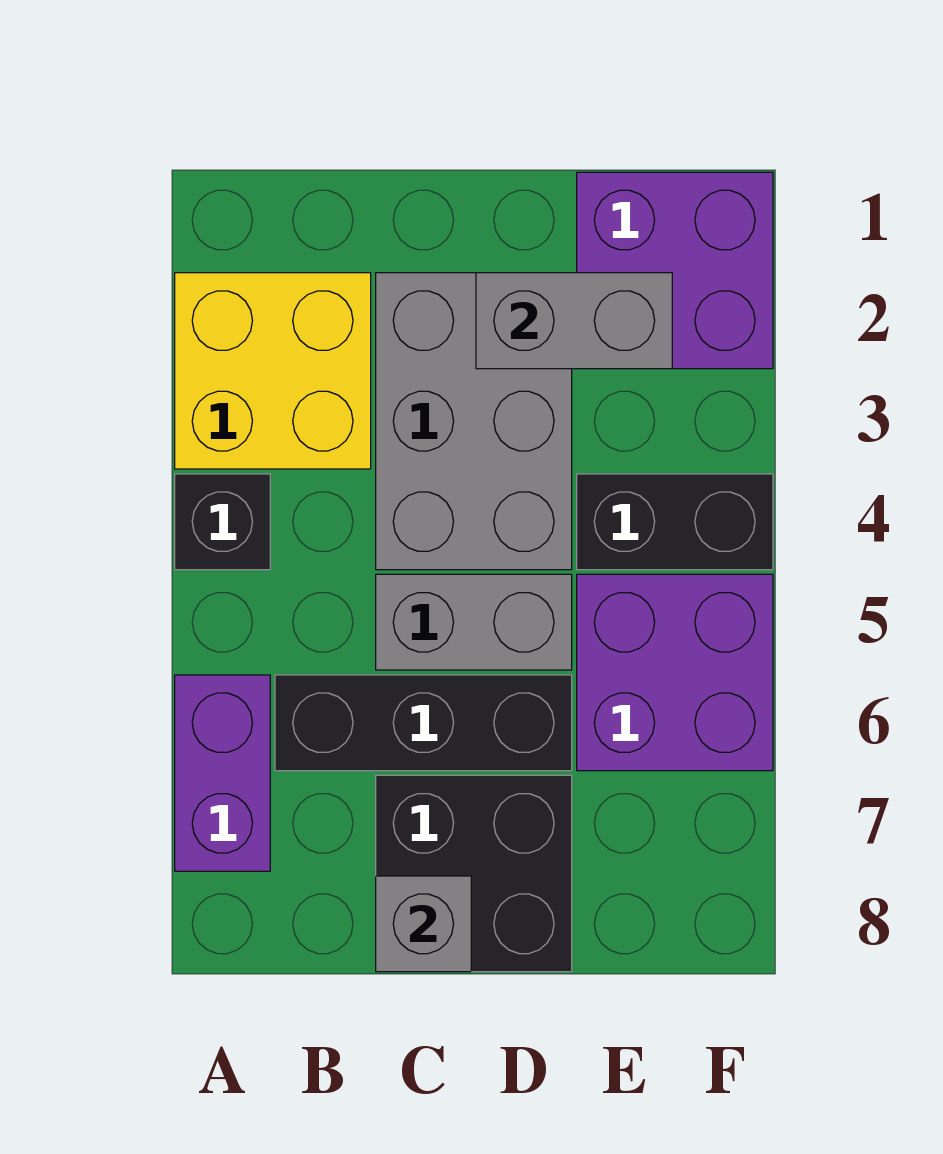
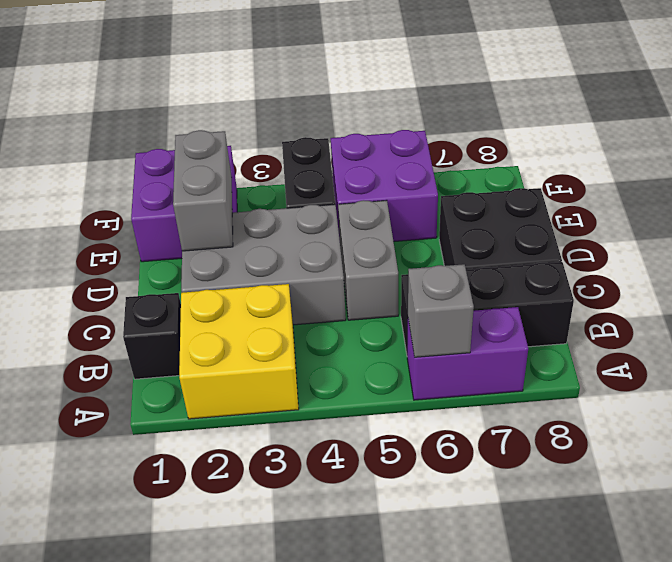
black brick A4 level 1 -> black brick B1 level 1
black brick B6:D6 level 1 -> black brick B6:B8 level 1
grey brick C8 level 2 -> grey brick A6 level 2

